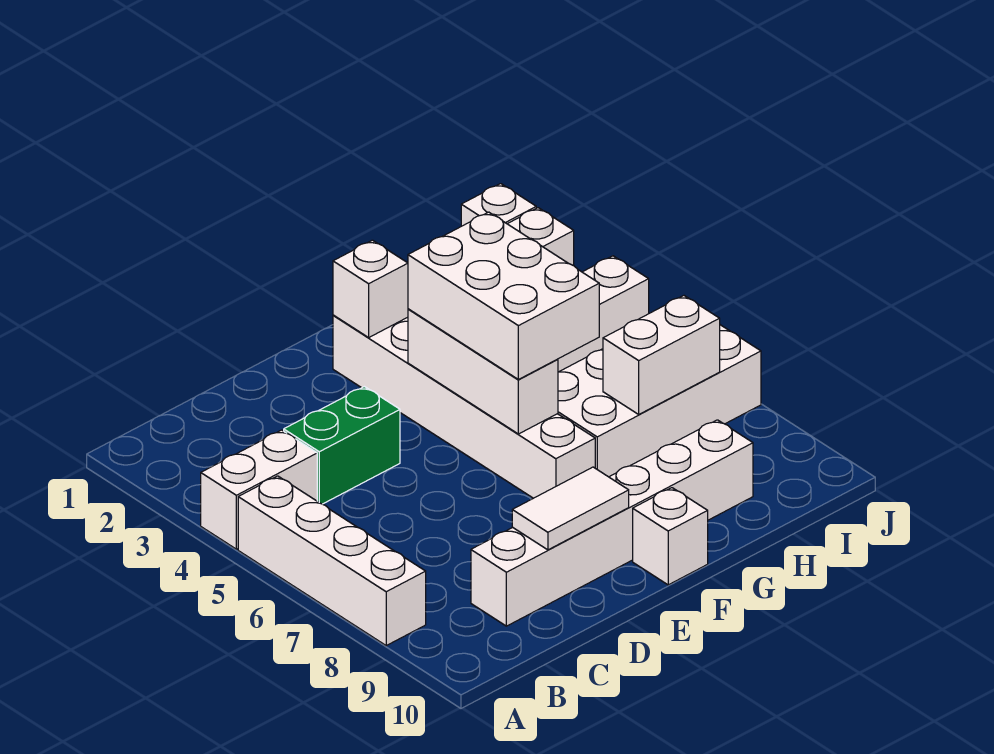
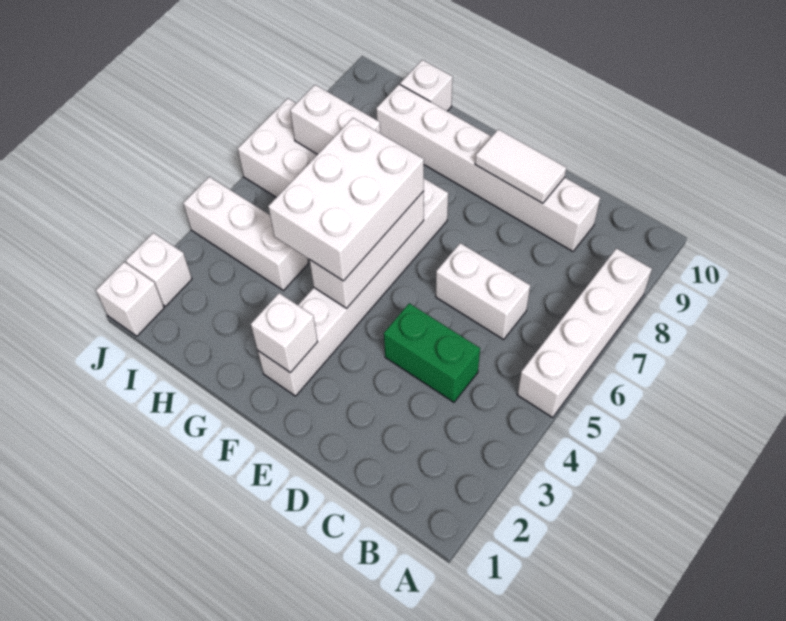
white brick A4:B4 level 1 -> white brick C6:D6 level 1
white brick F10 level 1 -> white brick H10 level 1

